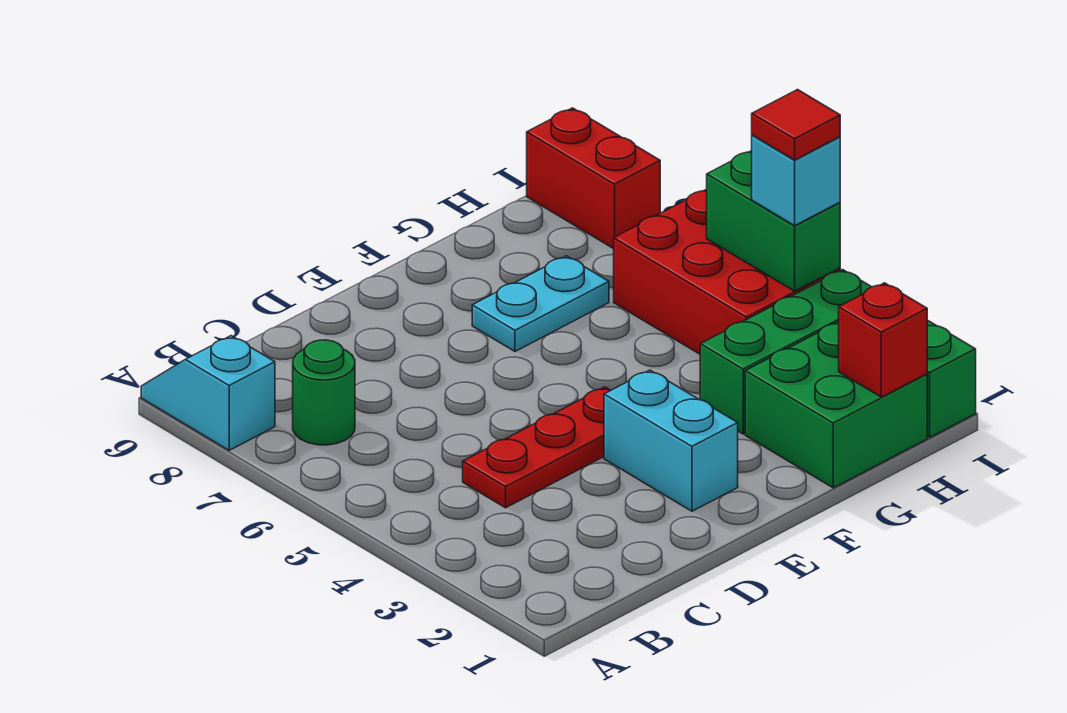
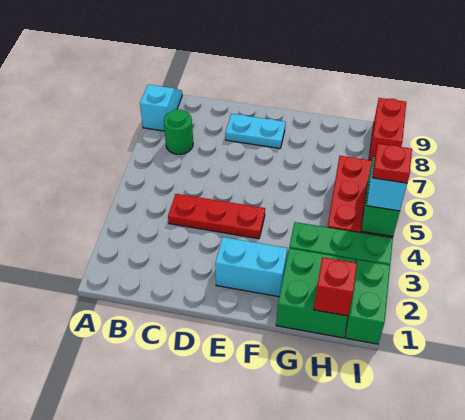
cyan brick E2:E3 level 1 -> cyan brick E2:F2 level 1
cyan plate F7:G7 level 1 -> cyan plate D8:E8 level 1
red tile I4 level 4 -> red plate I4 level 4

